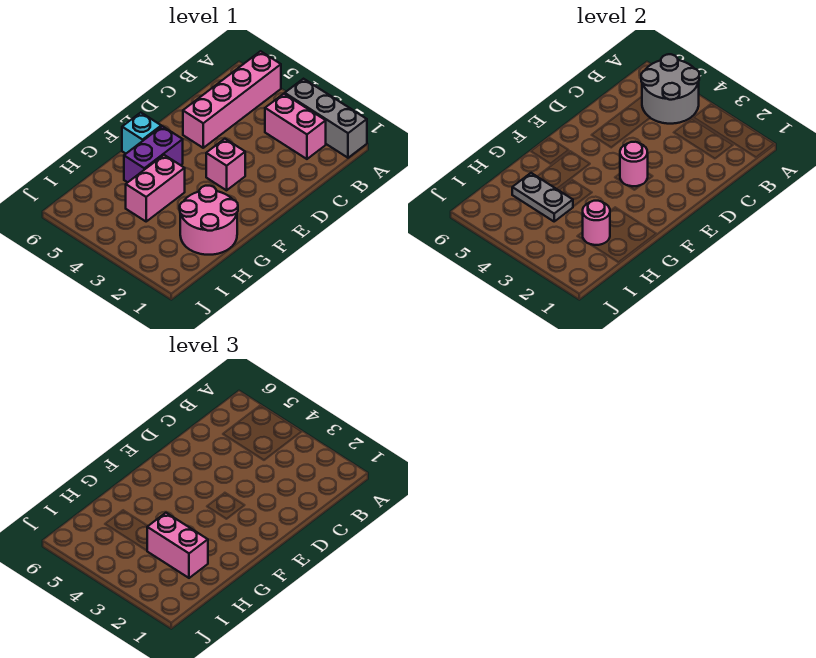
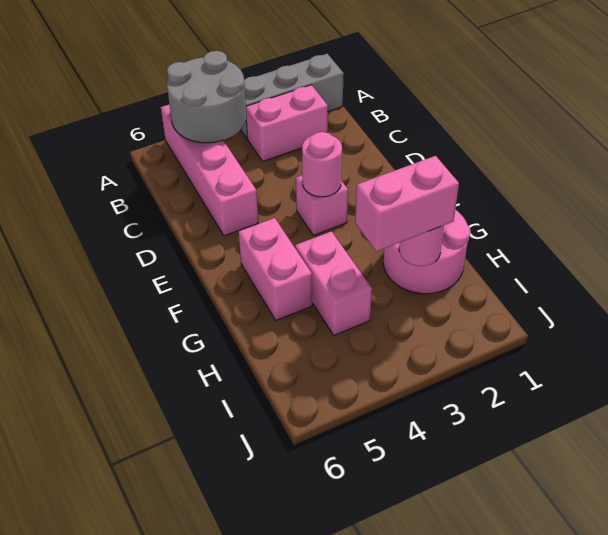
purple brick F5:G5 level 1 -> pink brick F5:G5 level 1
cyan brick F6 level 1 -> none
grey plate H4:H5 level 2 -> none

